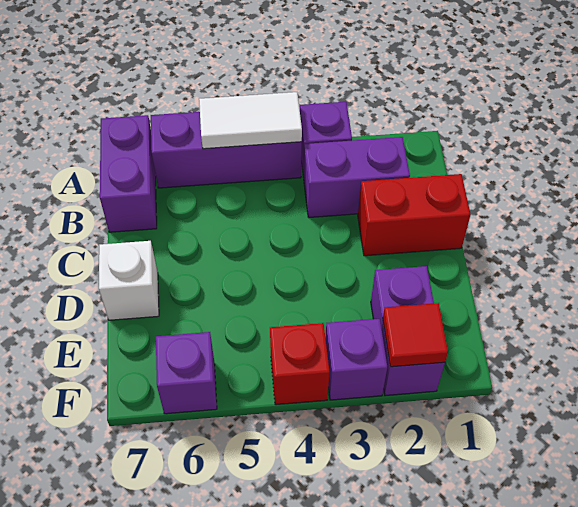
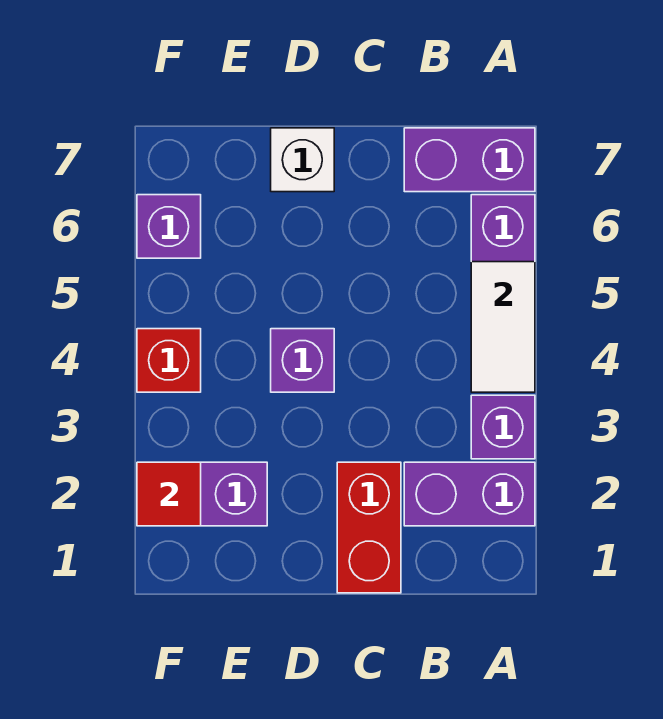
purple brick B2:B3 level 1 -> purple brick A2:B2 level 1
purple brick F3 level 1 -> purple brick D4 level 1

